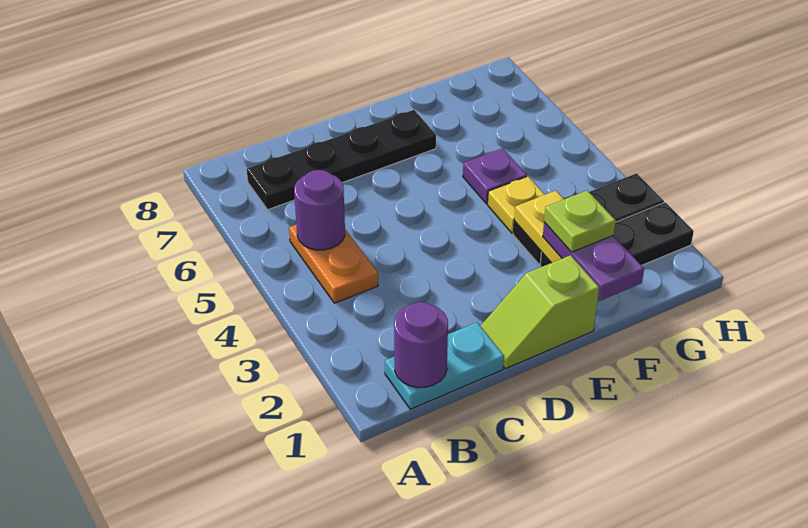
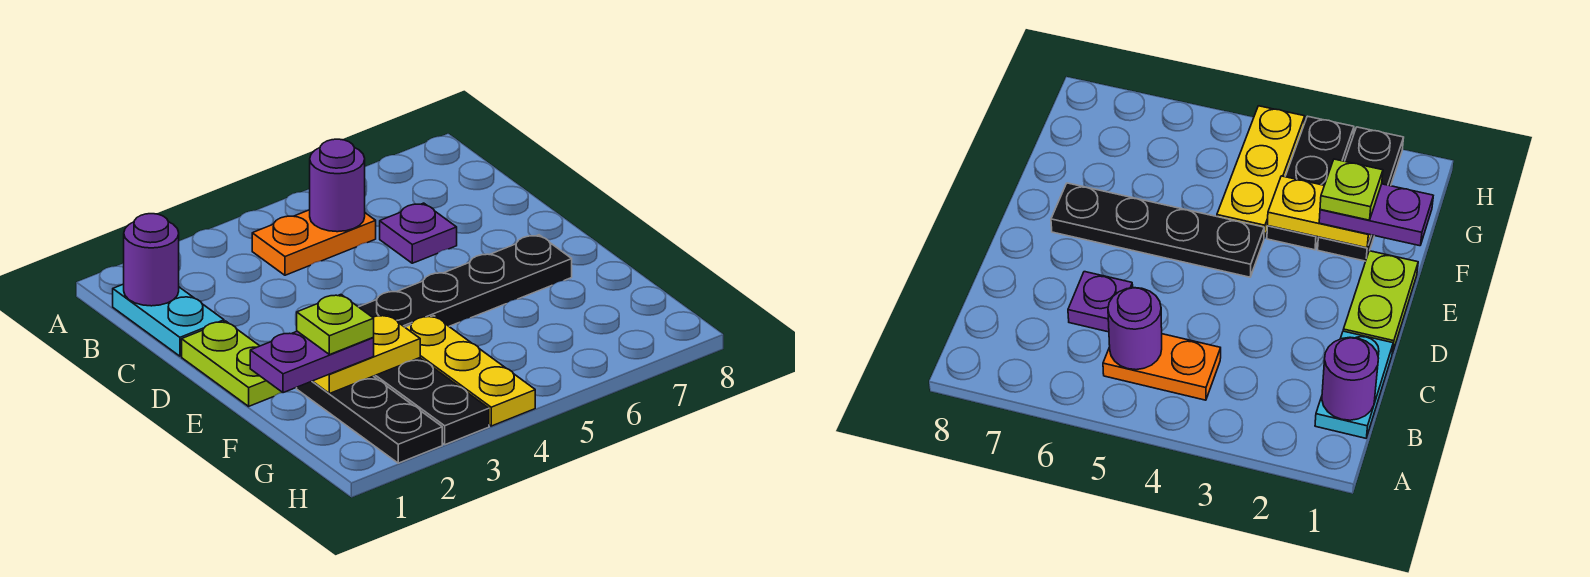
black plate B7:E7 level 1 -> black plate E4:E7 level 1
lime slope D1:E1 level 1 top E -> lime plate D1:E1 level 1
yellow plate F4 level 1 -> yellow plate F4:H4 level 1
purple plate F5 level 1 -> purple plate C6 level 1

